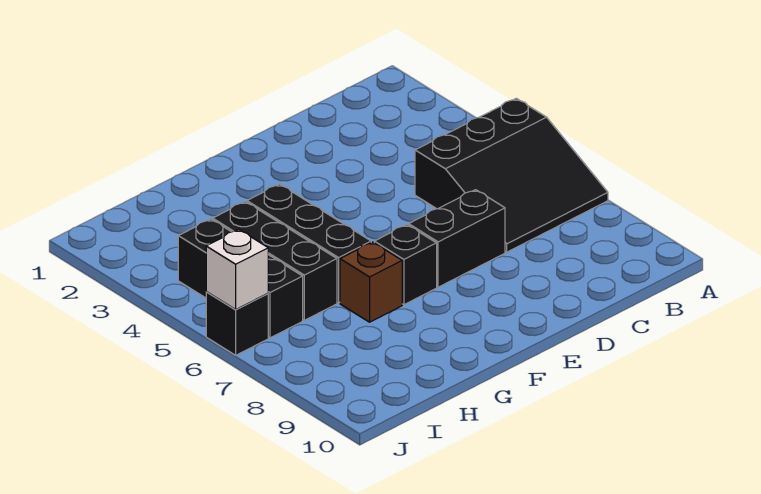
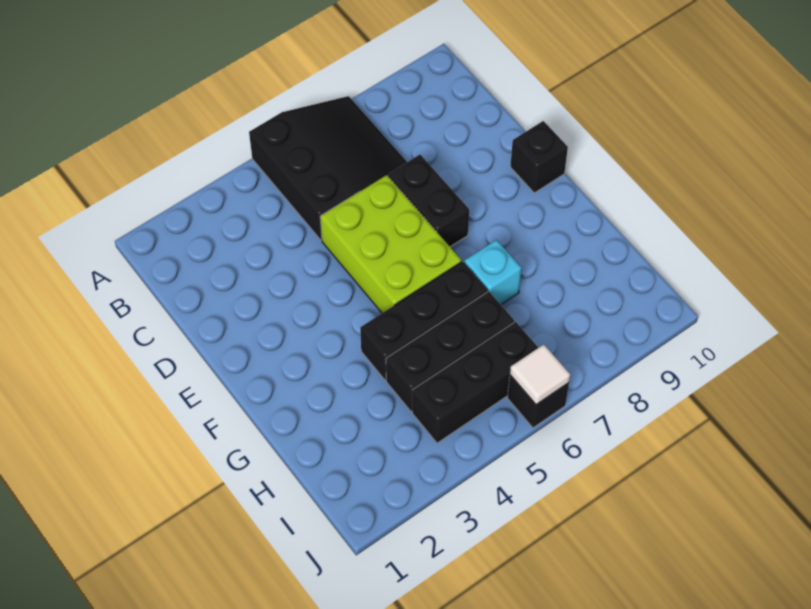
none -> lime brick D5:F6 level 1
black brick F7 level 1 -> black brick E10 level 1
brown brick G7 level 1 -> cyan brick G7 level 1
white brick J6 level 2 -> white tile J6 level 2

